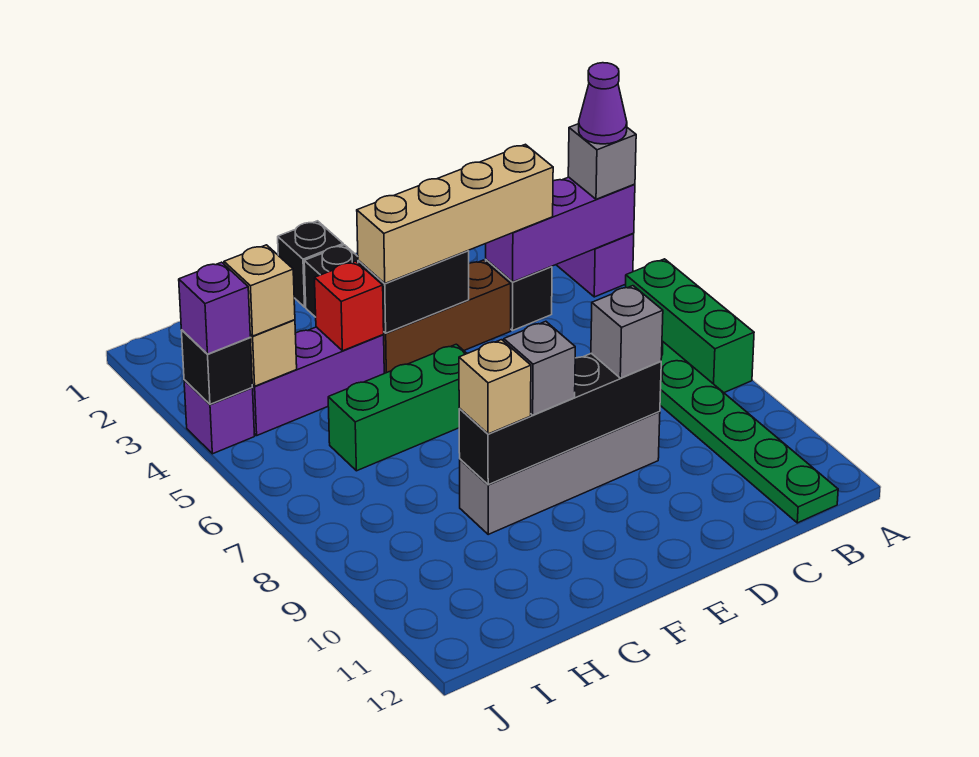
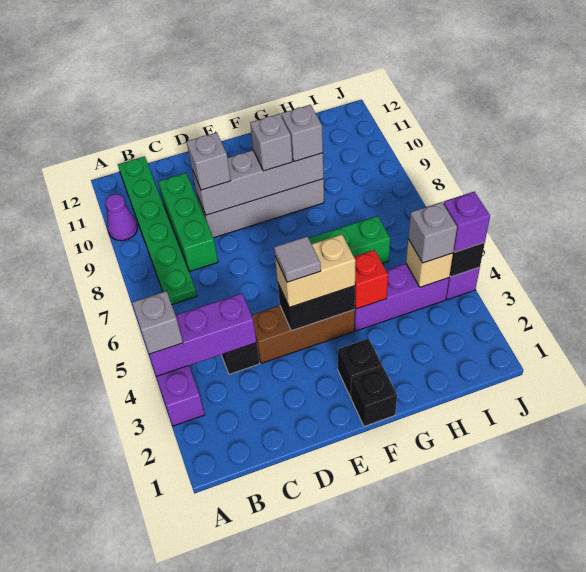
purple cone A4 level 4 -> purple cone A10 level 1
green brick A6:A8 level 1 -> green brick C8:C10 level 1
tan brick C4:F4 level 3 -> tan brick E4:F4 level 3
black brick D9:G9 level 2 -> grey brick D9:G9 level 2
none -> grey tile E4 level 4
tan brick G9 level 3 -> grey brick G9 level 3
tan brick I4 level 3 -> grey brick I4 level 3

